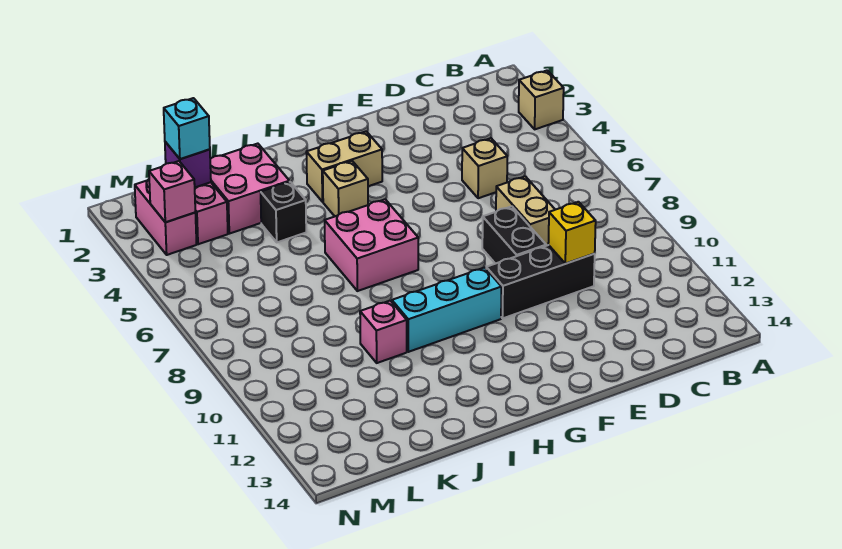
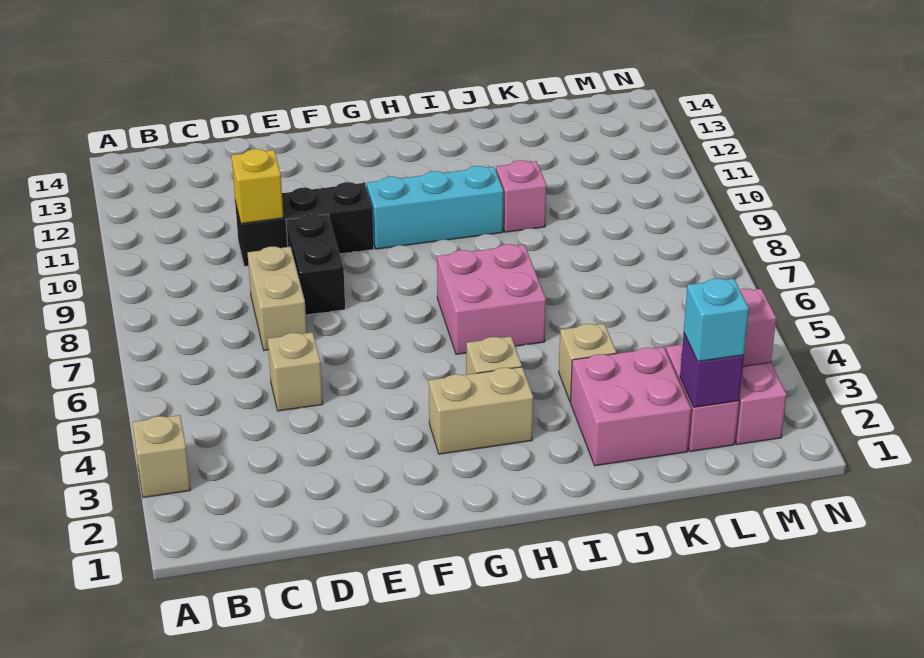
black brick J4 level 1 -> tan brick J4 level 1

